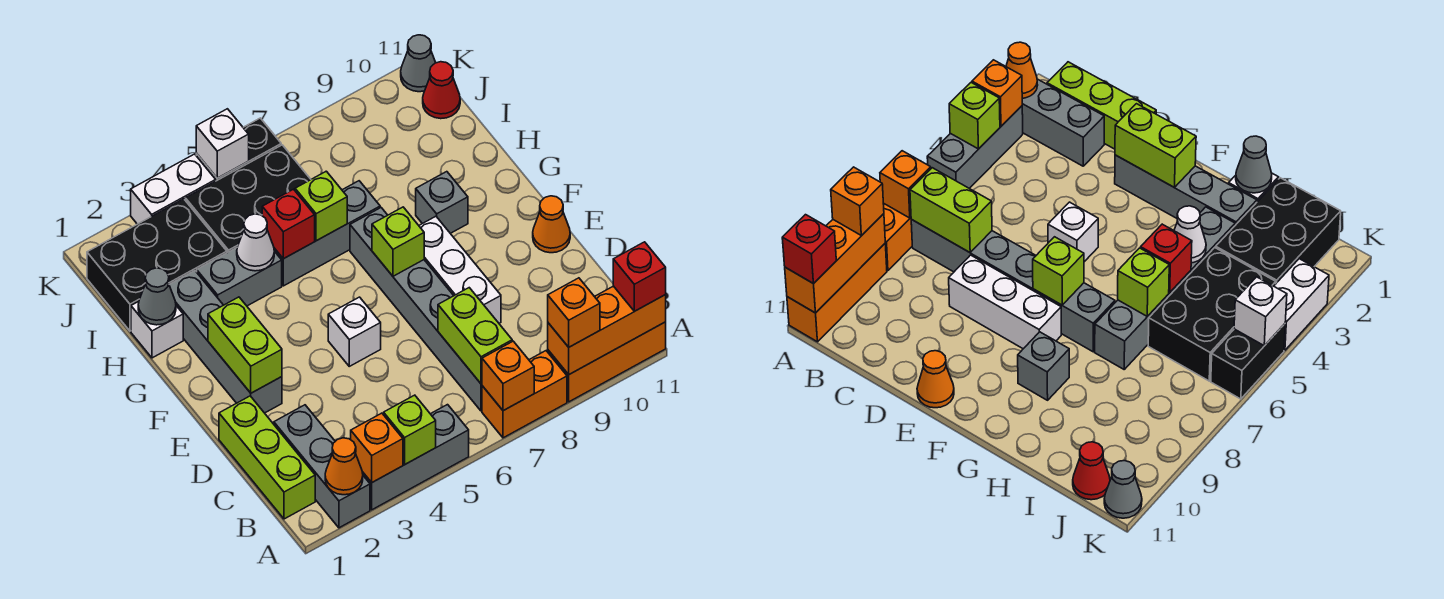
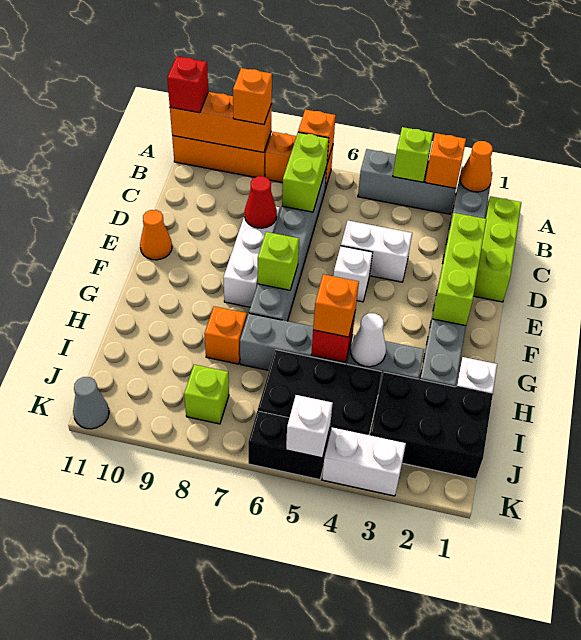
none -> white brick D4:D5 level 1
lime brick E2:F2 level 2 -> lime brick D2:F2 level 2
grey brick G9 level 1 -> none
grey cone H1 level 2 -> none
none -> orange brick H5 level 3
lime brick H6 level 2 -> lime brick J8 level 1
none -> orange brick H8 level 1
red cone J11 level 1 -> red cone D8 level 2

